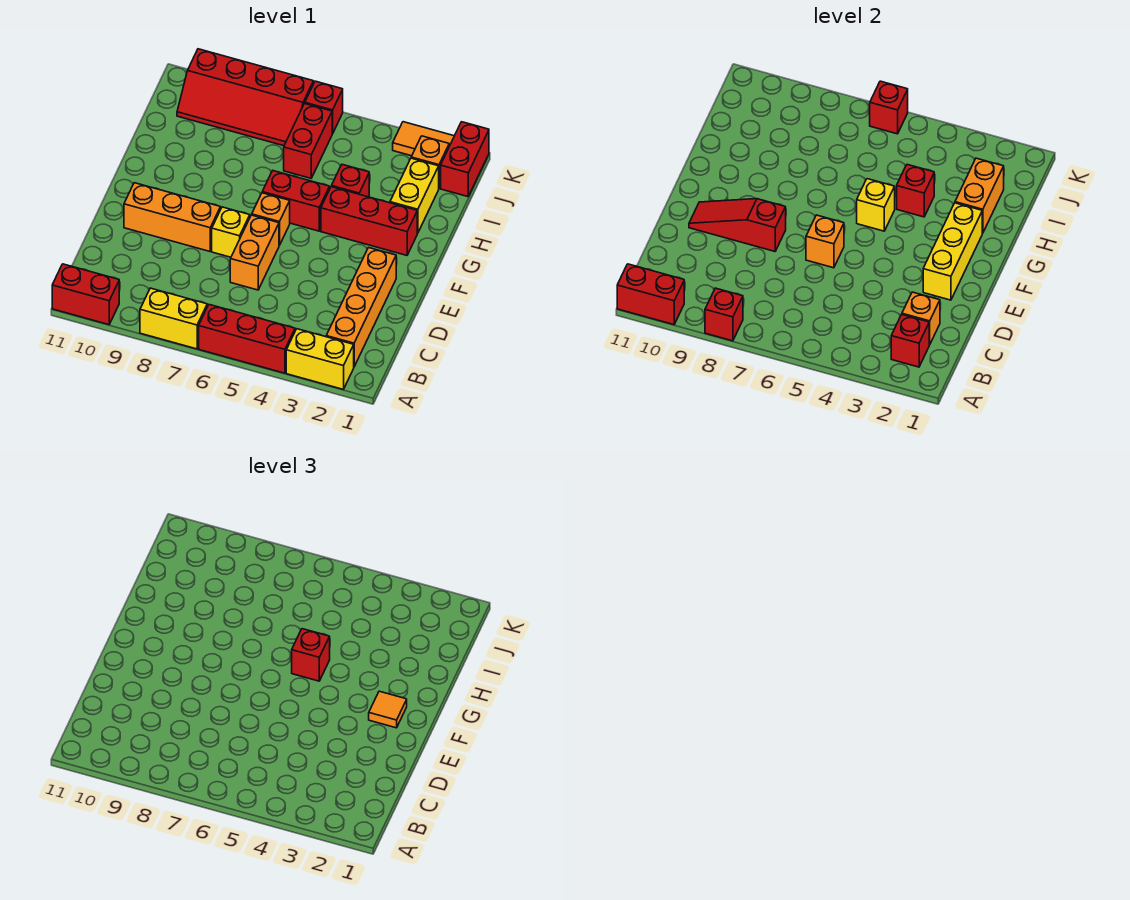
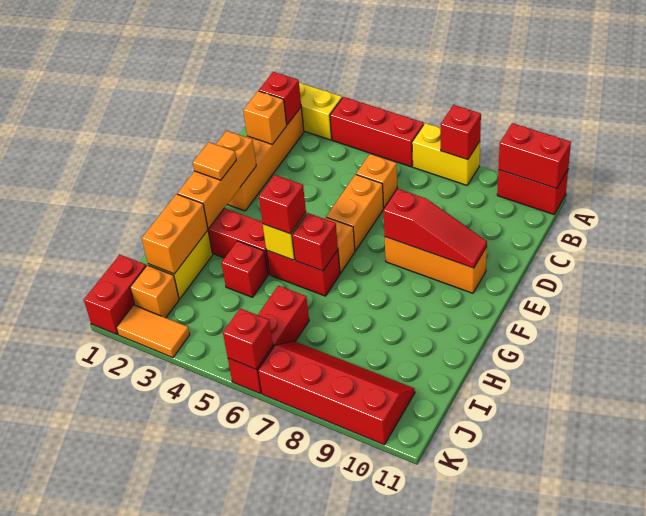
yellow brick E2:G2 level 2 -> orange brick E2:G2 level 2
orange brick E6 level 2 -> orange brick C6 level 1
yellow brick E7 level 1 -> none
red brick H4 level 2 -> red brick G6 level 2

